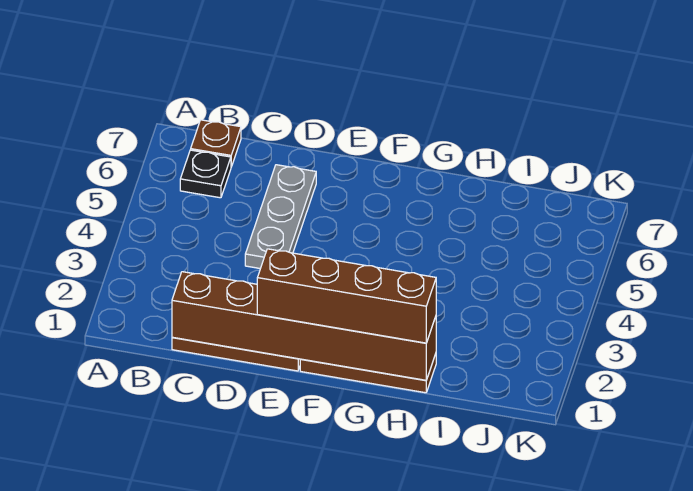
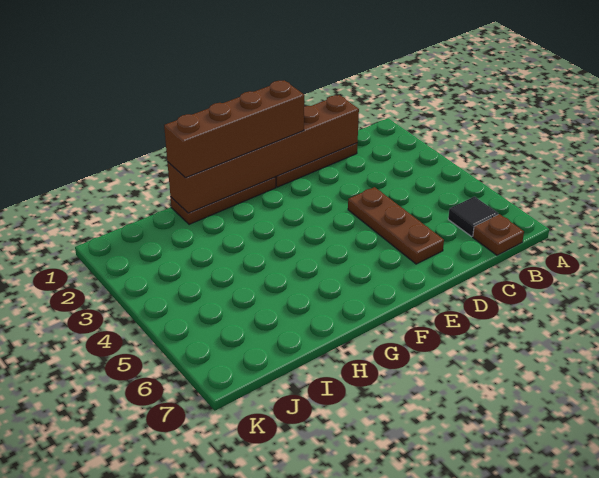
black plate B6 level 1 -> black tile B6 level 1
grey plate D4:D6 level 1 -> brown plate D4:D6 level 1

